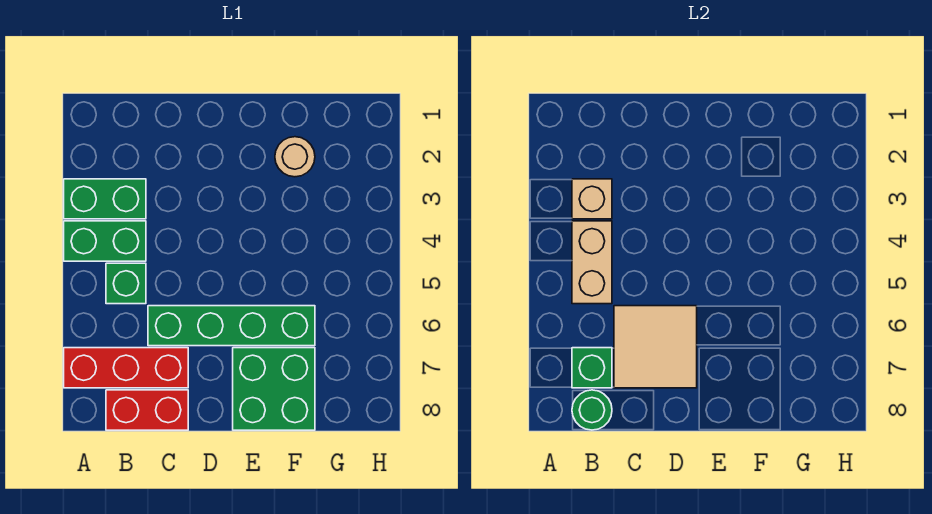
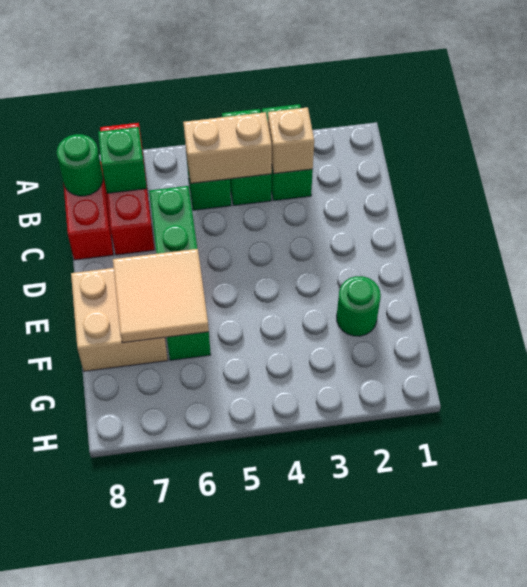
tan tile C6:D7 level 2 -> tan tile E6:F7 level 2
green brick E7:F8 level 1 -> tan brick E7:F8 level 1
tan round brick F2 level 1 -> green round brick F2 level 1

